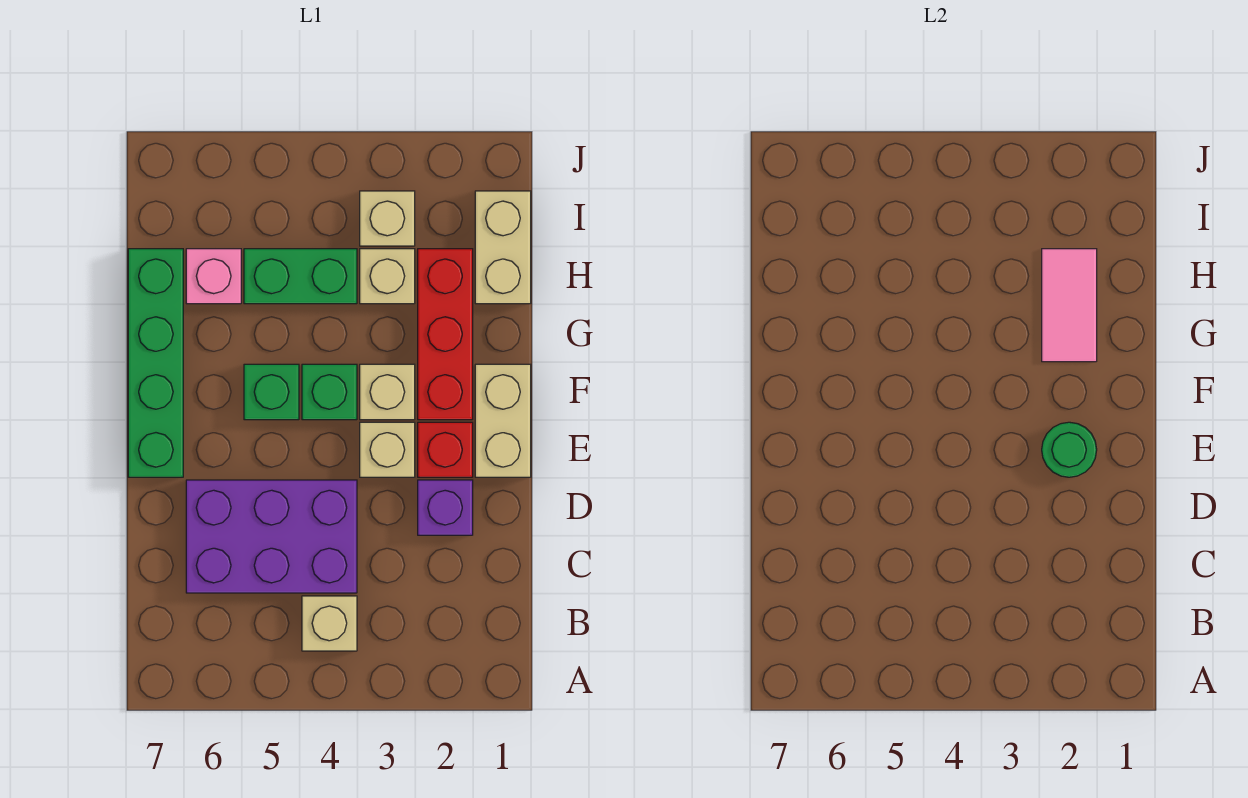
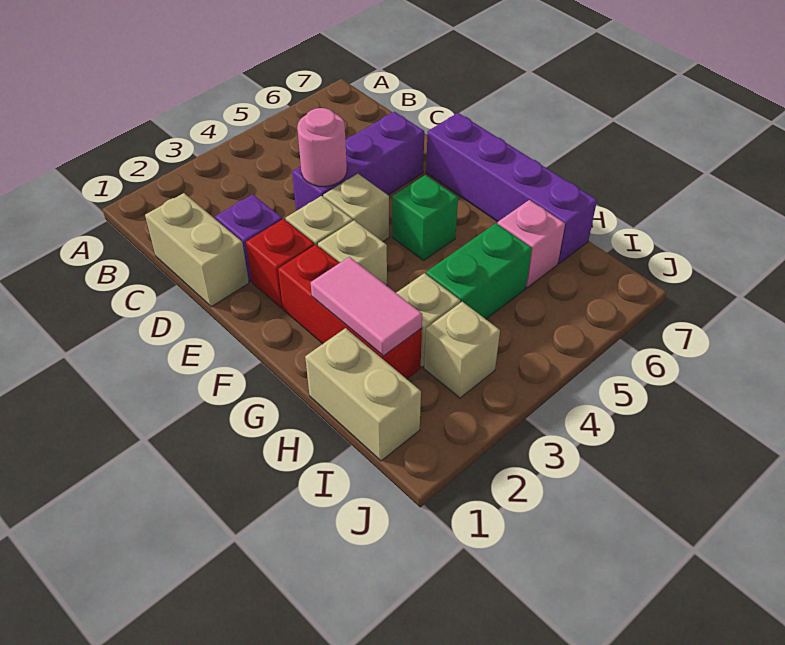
tan brick B4 level 1 -> tan brick E4 level 1
purple brick C4:D6 level 1 -> purple brick D4:D6 level 1
none -> pink round brick D4 level 2
tan brick E1:F1 level 1 -> tan brick C1:D1 level 1
green round brick E2 level 2 -> none
green brick E7:H7 level 1 -> purple brick E7:H7 level 1
green brick F4 level 1 -> none

